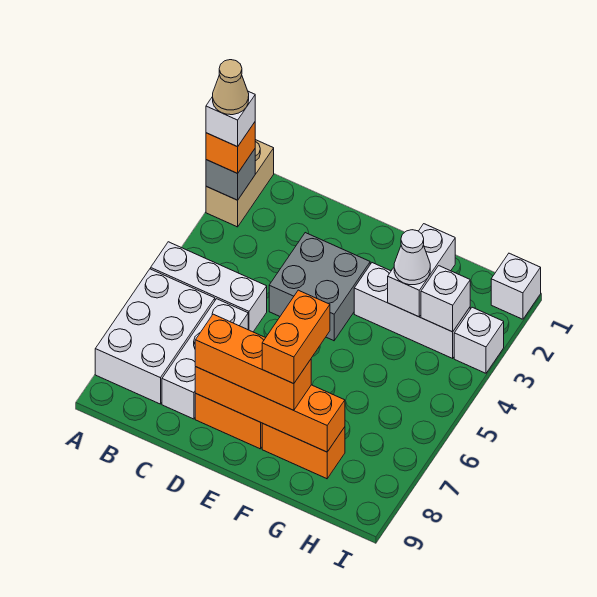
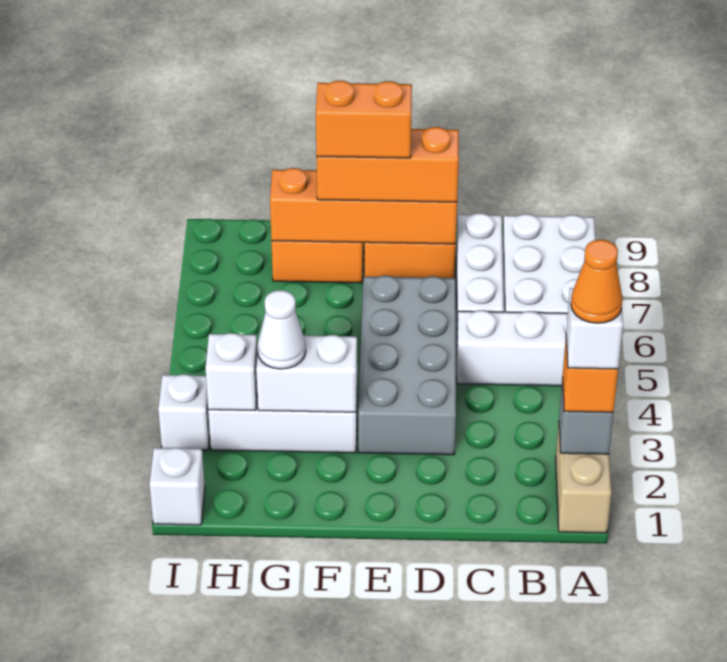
tan cone A2 level 5 -> orange cone A2 level 5
grey brick D3:E4 level 1 -> grey brick D3:E6 level 1
orange brick F7:F8 level 4 -> orange brick E8:F8 level 4
white brick G2:G3 level 2 -> white brick F3:G3 level 2

